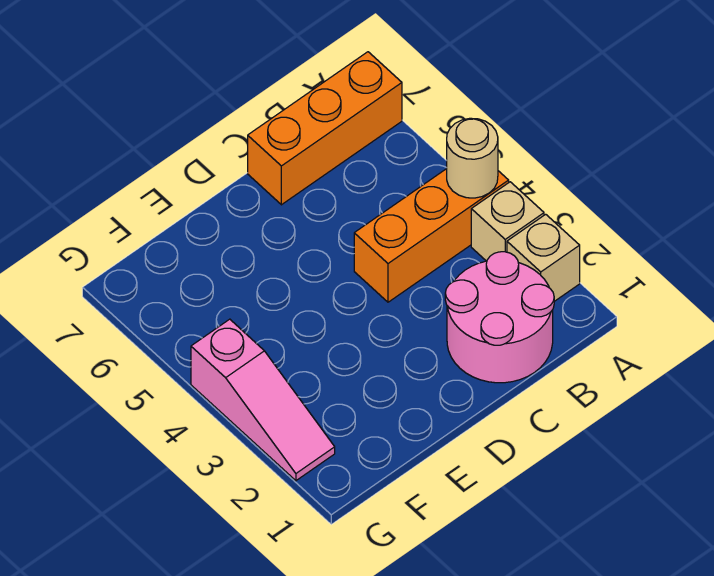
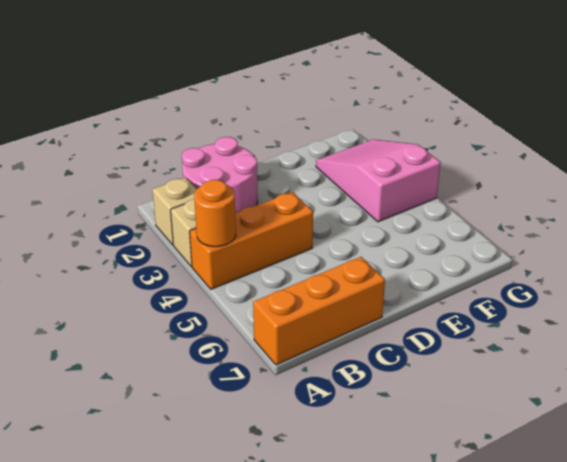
tan round brick A4 level 2 -> orange round brick A4 level 2
pink slope G2:G4 level 1 top 4 -> pink slope F2:G4 level 1 top 4

